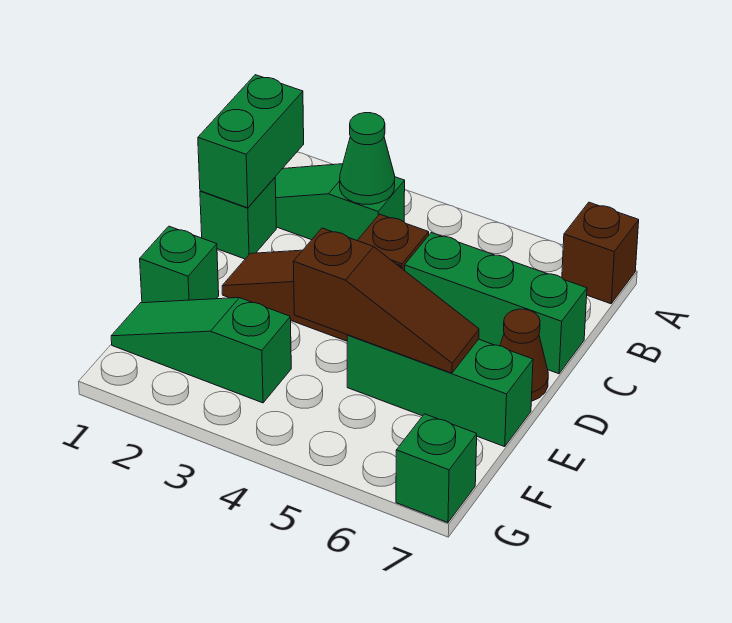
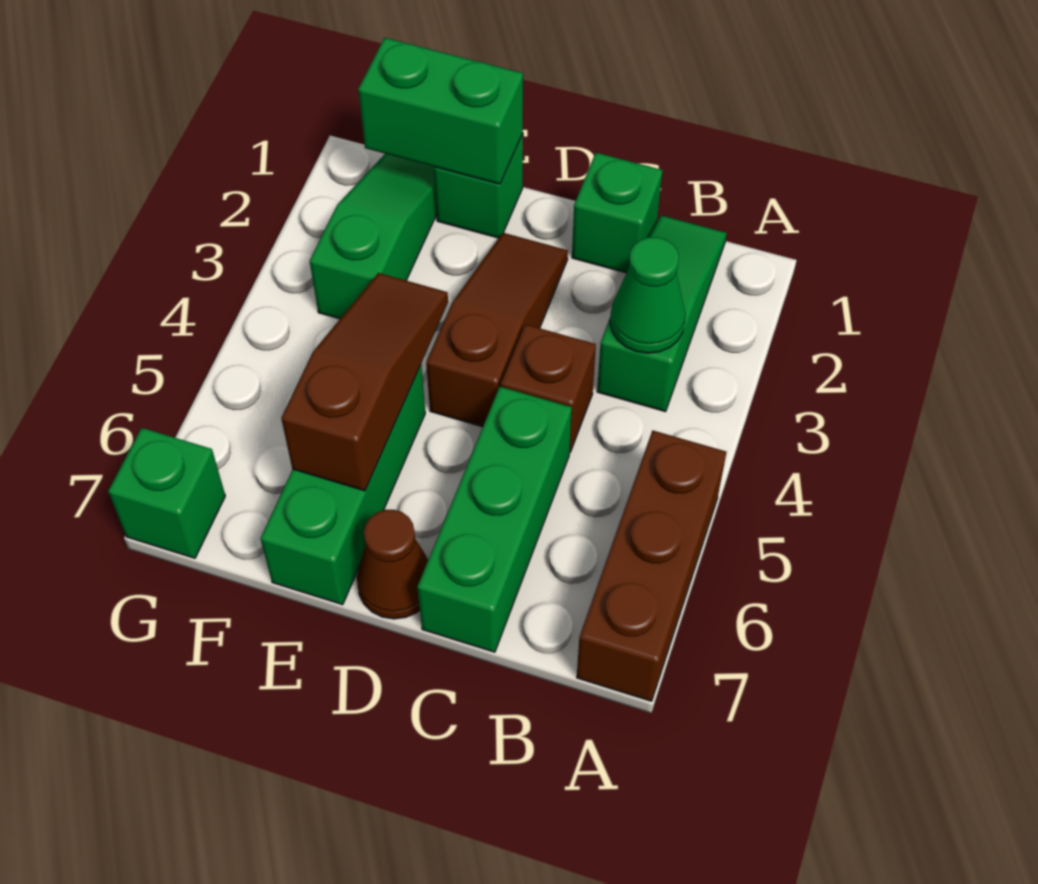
brown brick A7 level 1 -> brown brick A5:A7 level 1
green brick B1:C1 level 2 -> green brick E1:F1 level 2
brown slope E4:E6 level 2 top 4 -> brown slope E4:E6 level 2 top 6

